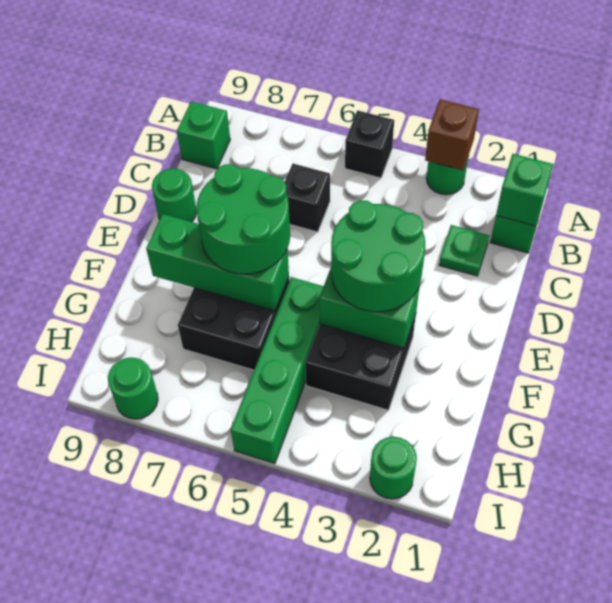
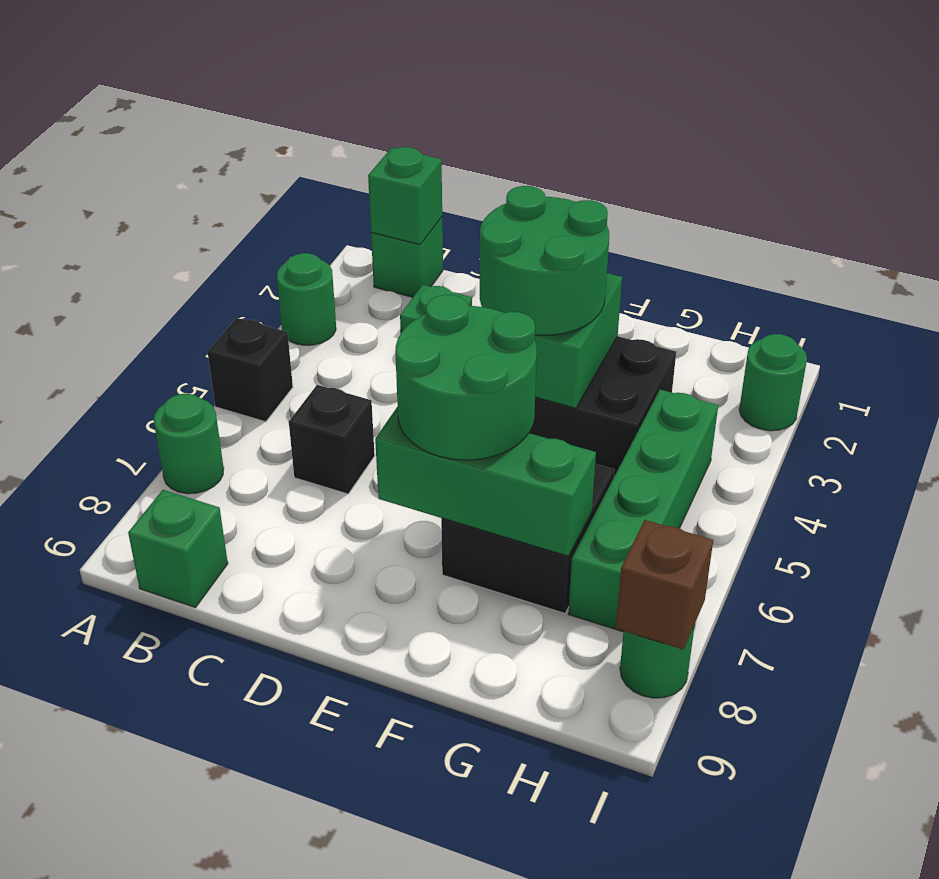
brown brick A3 level 2 -> brown brick I8 level 2
green round brick D9 level 1 -> green round brick A7 level 1
green brick F5:I5 level 1 -> green brick H4:H7 level 1
green brick F6:F8 level 2 -> green brick E7:G7 level 2

